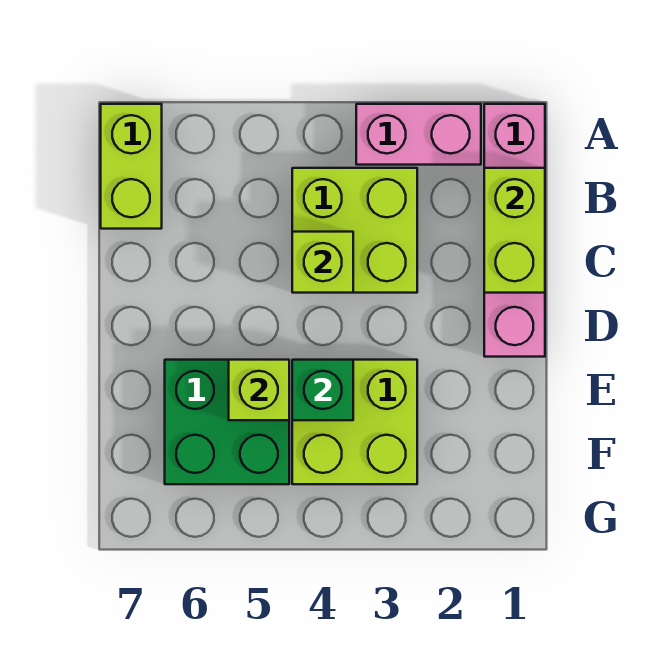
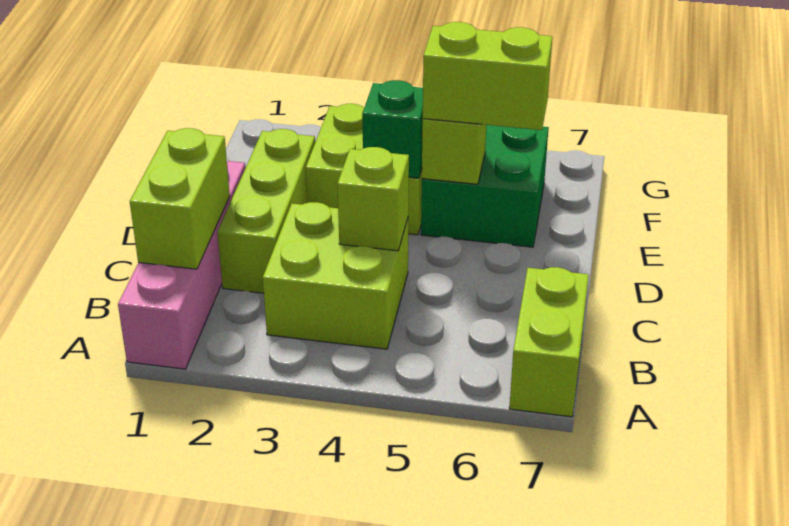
pink brick A2:A3 level 1 -> none
none -> lime brick C2:E2 level 1
none -> lime brick E5:E6 level 3

